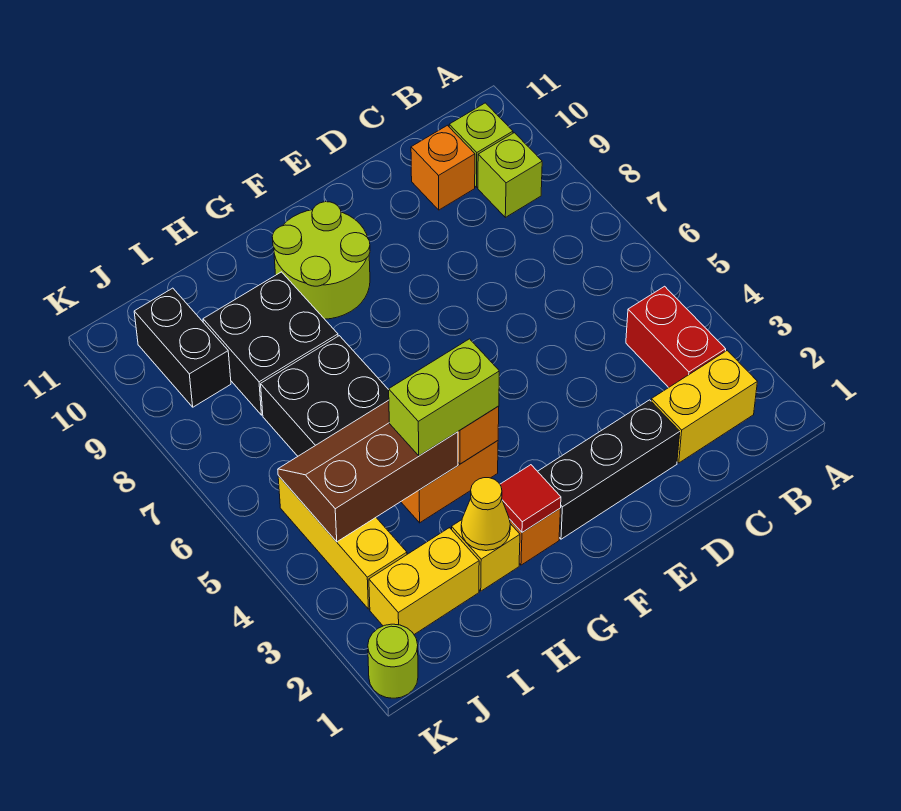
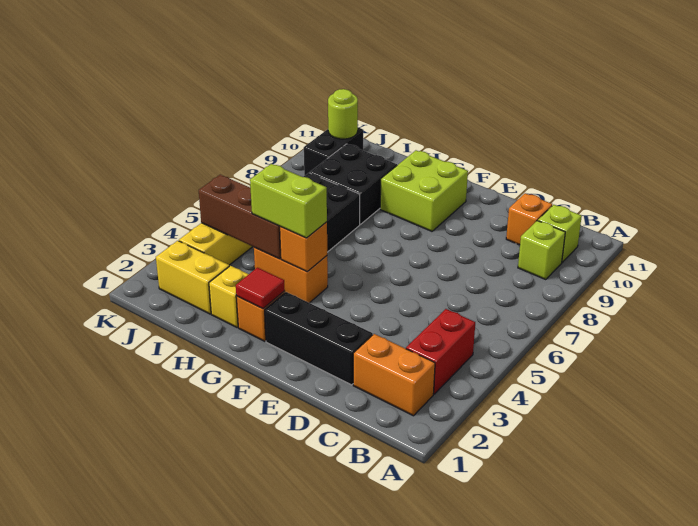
yellow brick B2:C2 level 1 -> orange brick B2:C2 level 1
lime round brick F9:G10 level 1 -> lime brick F9:G10 level 1
yellow cone H2 level 2 -> none
lime round brick K1 level 1 -> lime round brick J10 level 2

